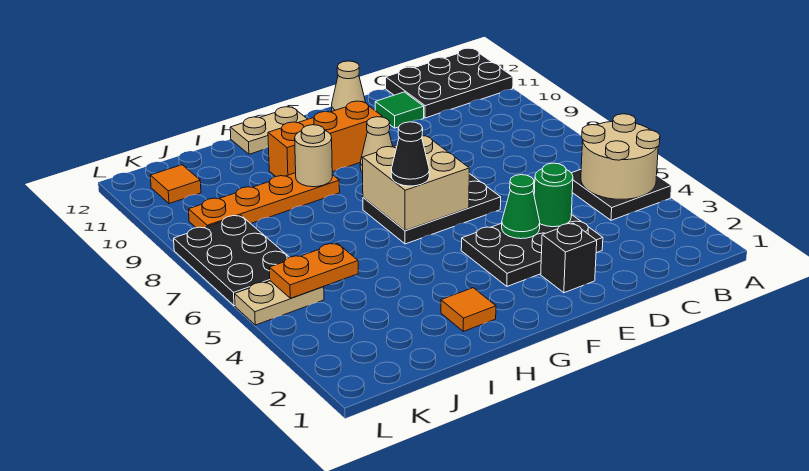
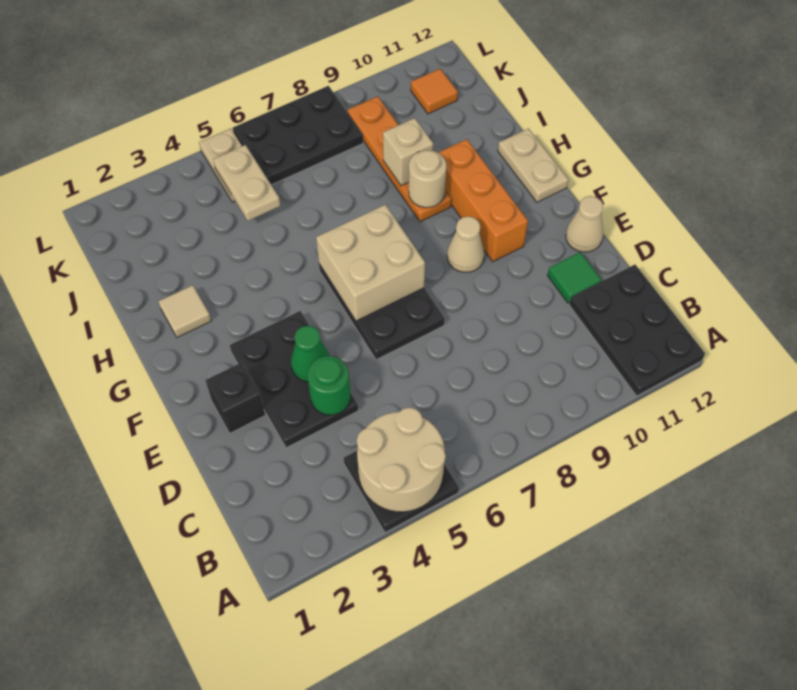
black cone G6 level 3 -> none
orange tile H2 level 1 -> tan tile H2 level 1
none -> tan brick I9 level 2
orange plate J5:K5 level 2 -> tan plate J5:K5 level 2

